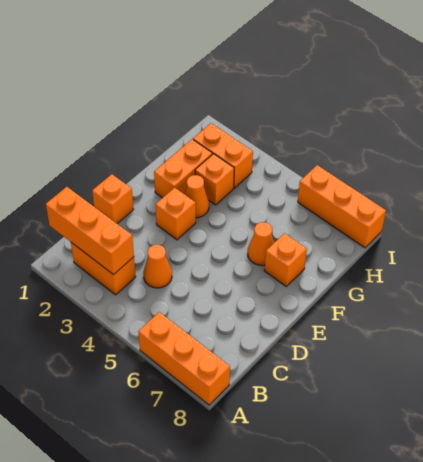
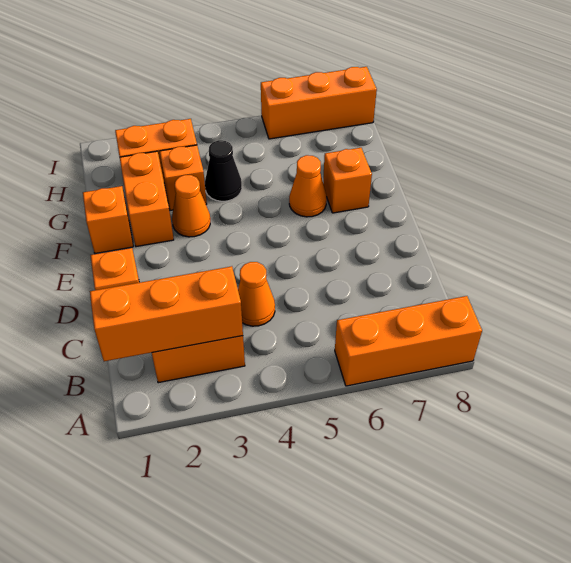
orange brick E3 level 1 -> orange brick F1 level 1
none -> black cone G4 level 1

